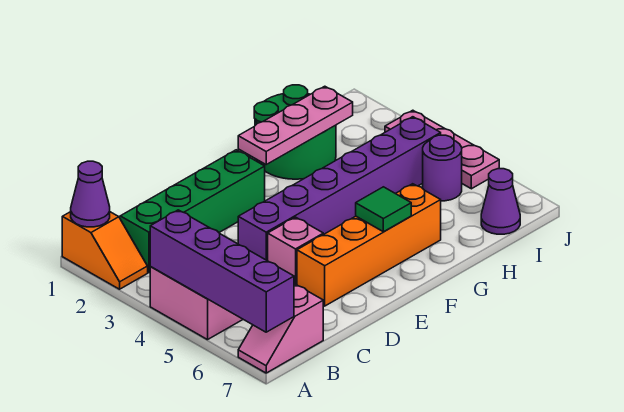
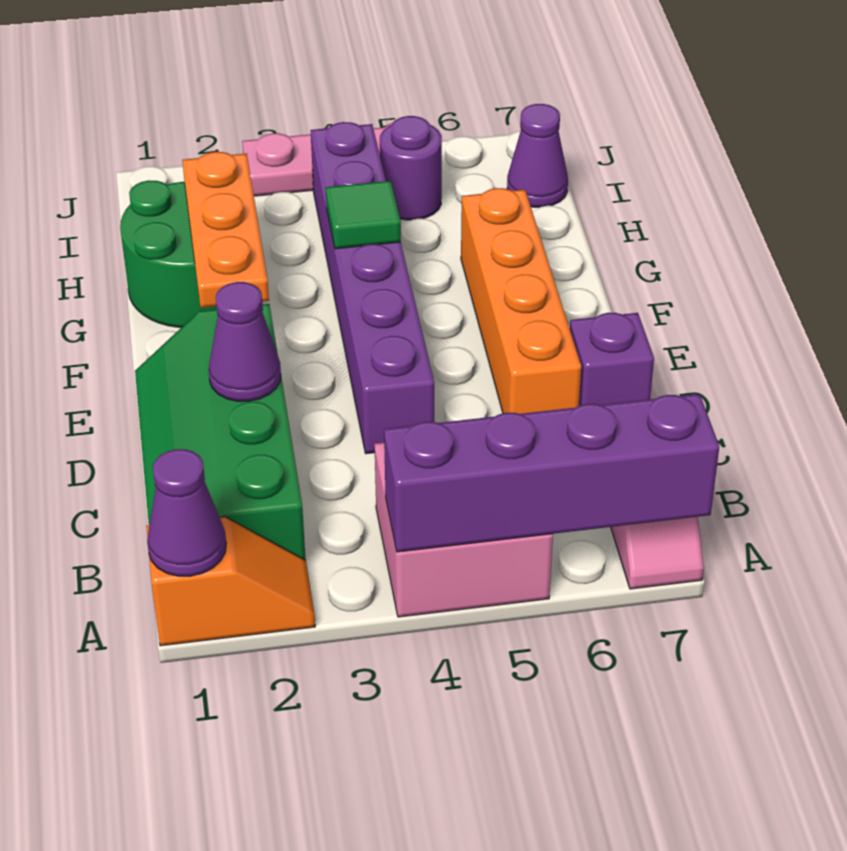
none -> purple cone D2 level 2
pink brick D5 level 1 -> none
none -> purple brick D7 level 1
pink plate F2:H2 level 2 -> orange plate F2:H2 level 2
green tile F6 level 2 -> green tile G4 level 2

